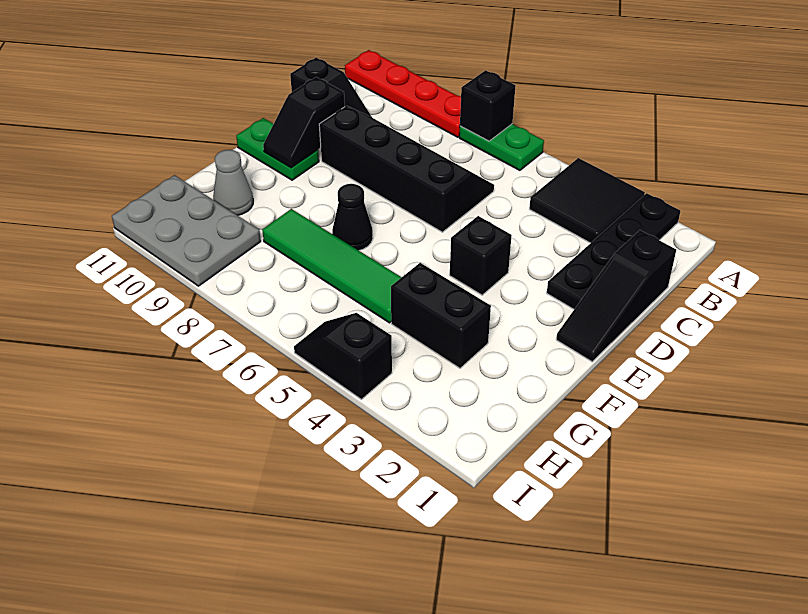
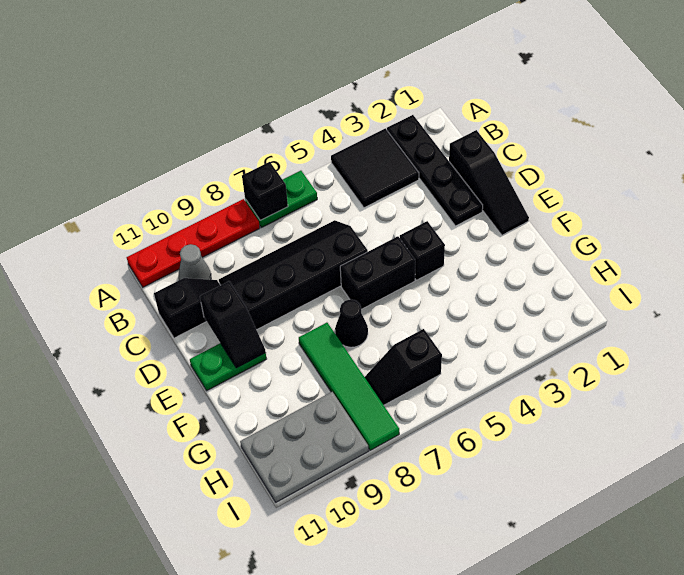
black brick G3:G4 level 1 -> black brick E5:E6 level 1
green tile G5:G8 level 1 -> green tile F8:I8 level 1
grey cone G10 level 1 -> grey cone B10 level 1
black slope I4:I5 level 1 top 4 -> black slope H6:H7 level 1 top 6

